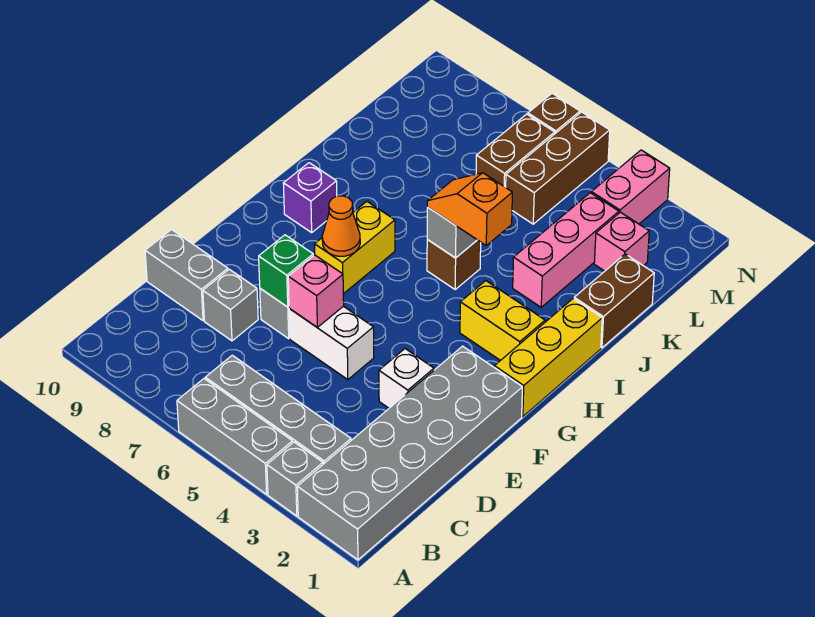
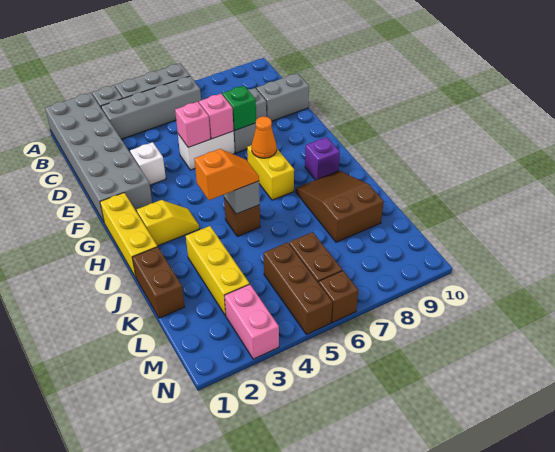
yellow brick H2:H3 level 1 -> yellow slope H2:H3 level 1 top 2
none -> brown slope I8:K9 level 1 top K
pink brick J3:L3 level 1 -> yellow brick J3:L3 level 1
pink brick L2 level 1 -> pink brick E5 level 2

